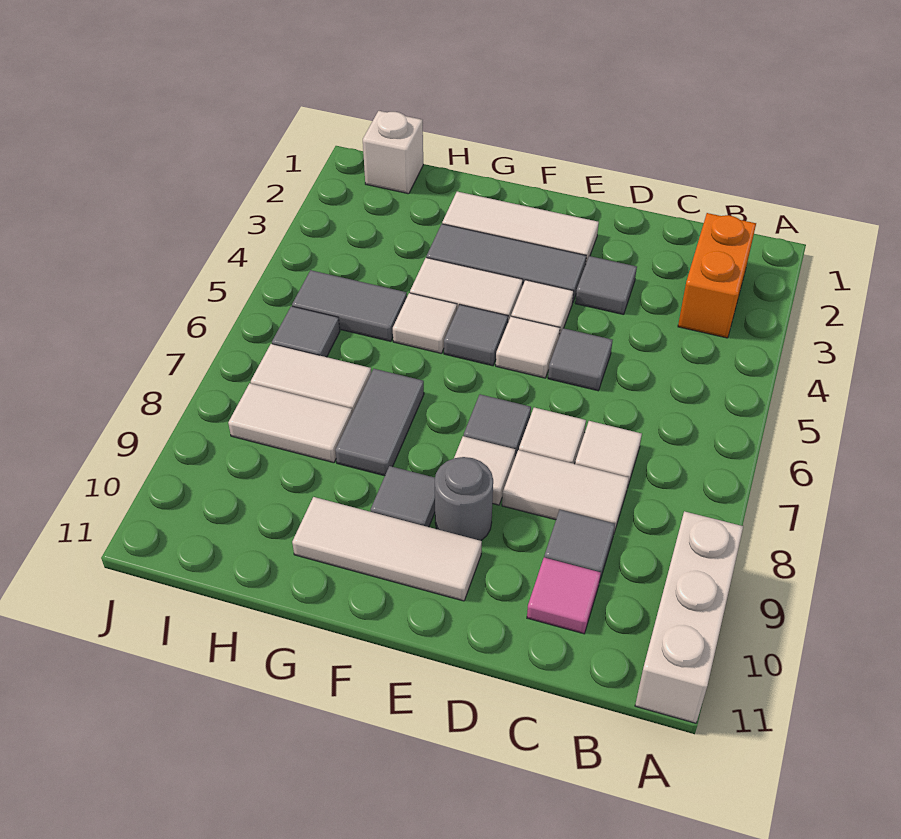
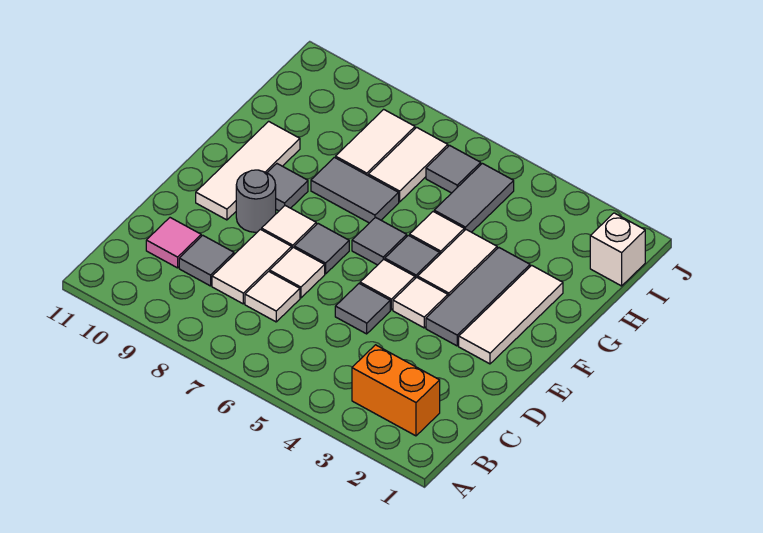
white brick A9:A11 level 1 -> none
grey tile D3 level 1 -> grey tile F6 level 1

